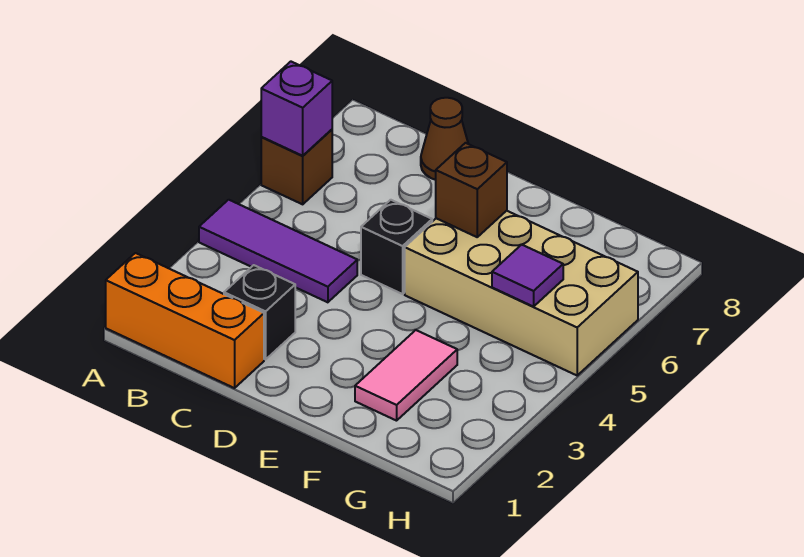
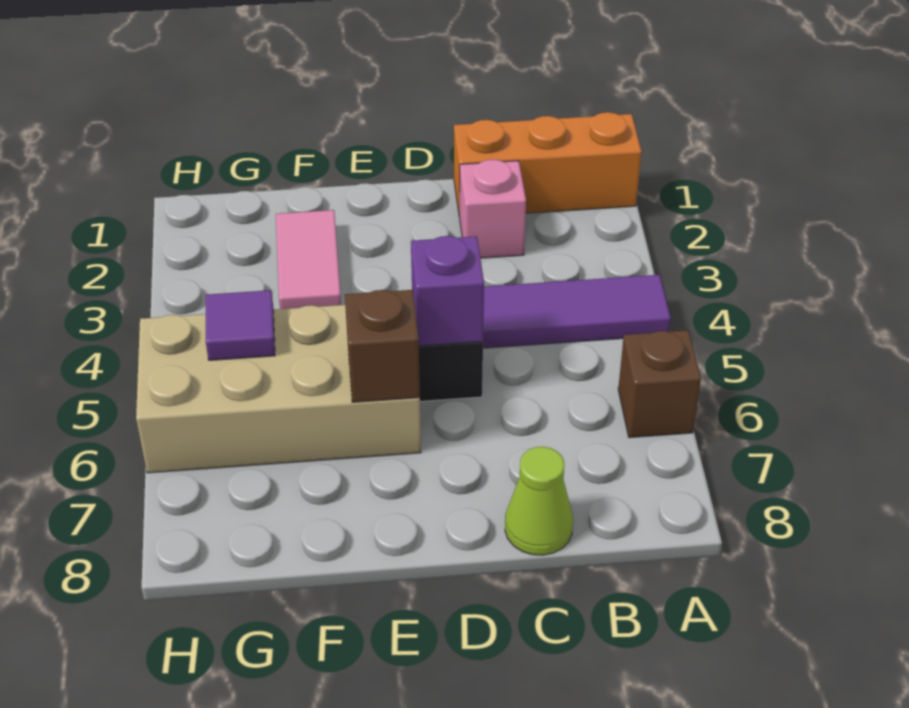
purple brick A6 level 2 -> purple brick D5 level 2
black brick C2 level 1 -> pink brick C2 level 1
brown cone C8 level 1 -> lime cone C8 level 1

